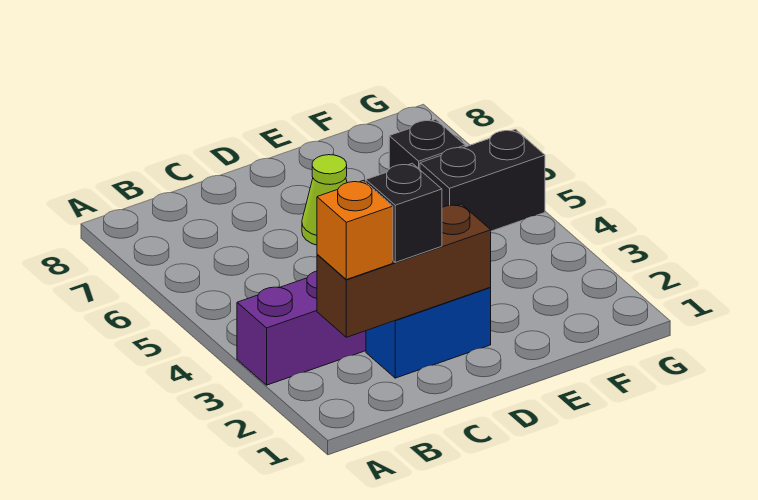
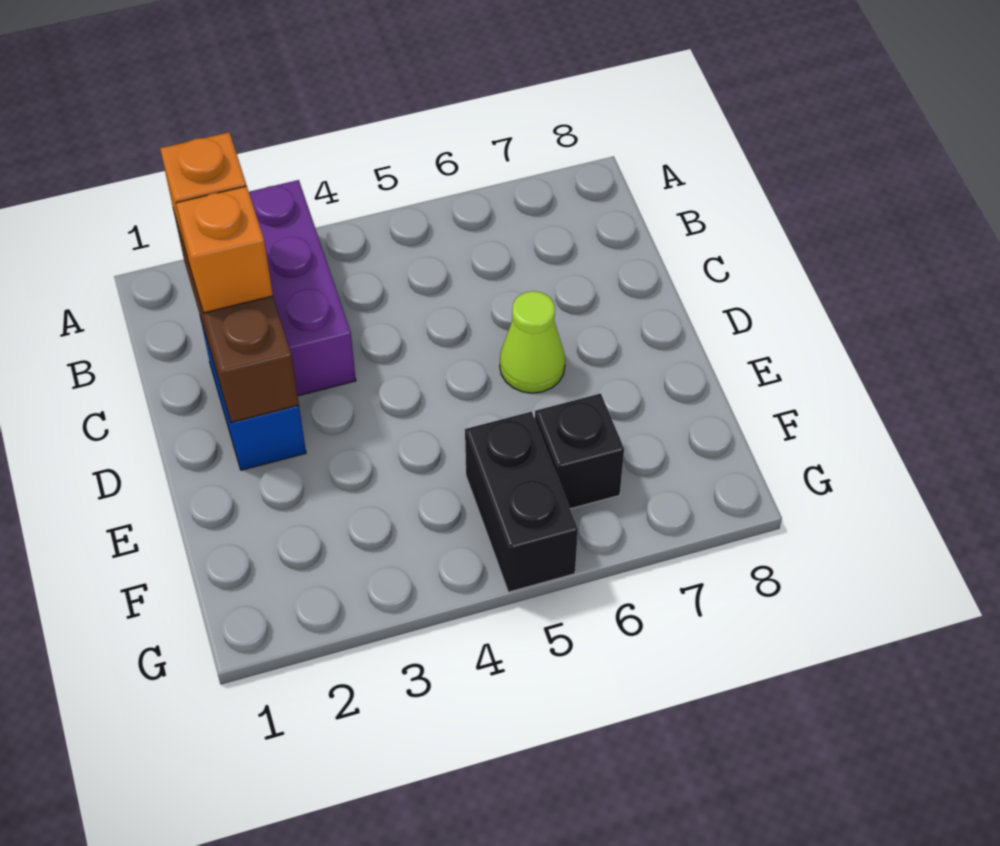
black brick C2 level 3 -> orange brick C2 level 3

